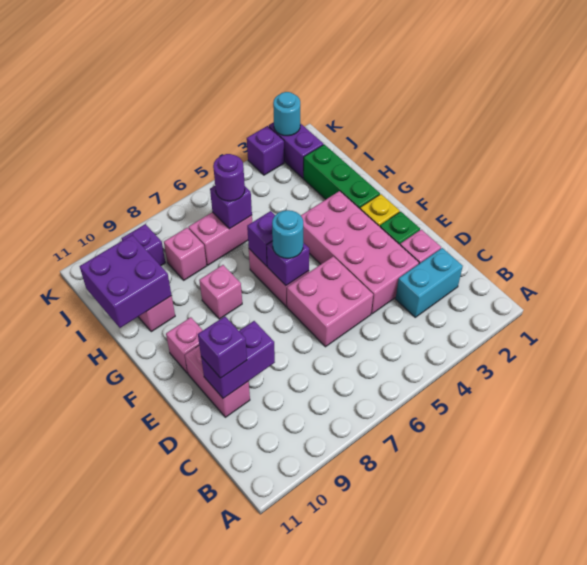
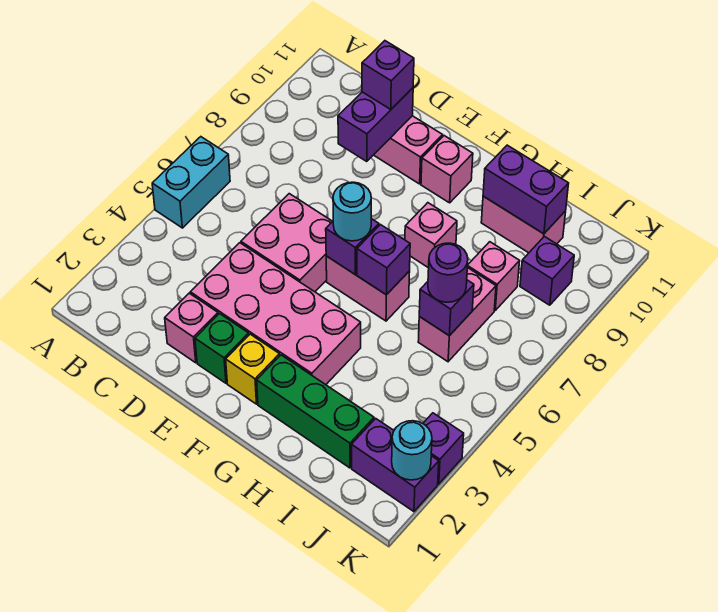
cyan brick C2:C3 level 1 -> cyan brick A5:A6 level 1
purple brick H10:I11 level 2 -> purple brick H10:I10 level 2

